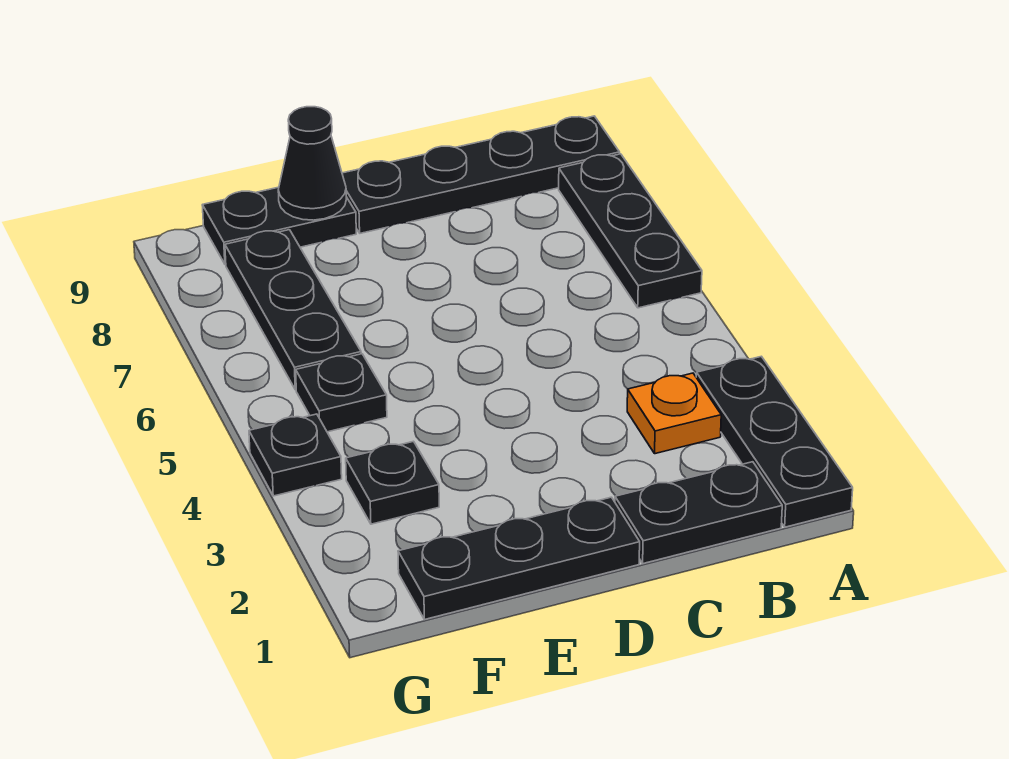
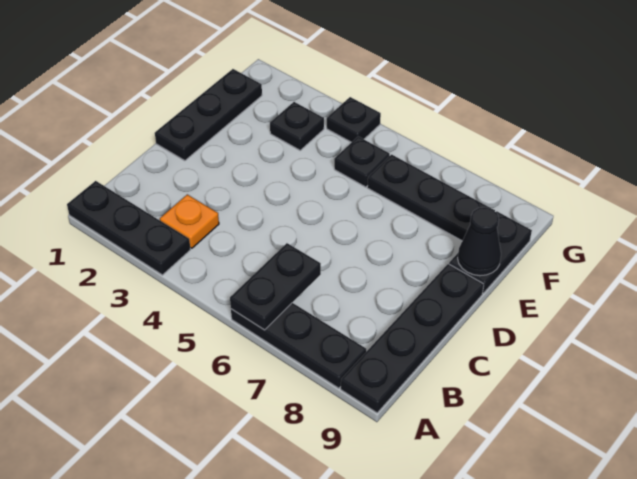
black plate B1:C1 level 1 -> black plate A6:B6 level 2

